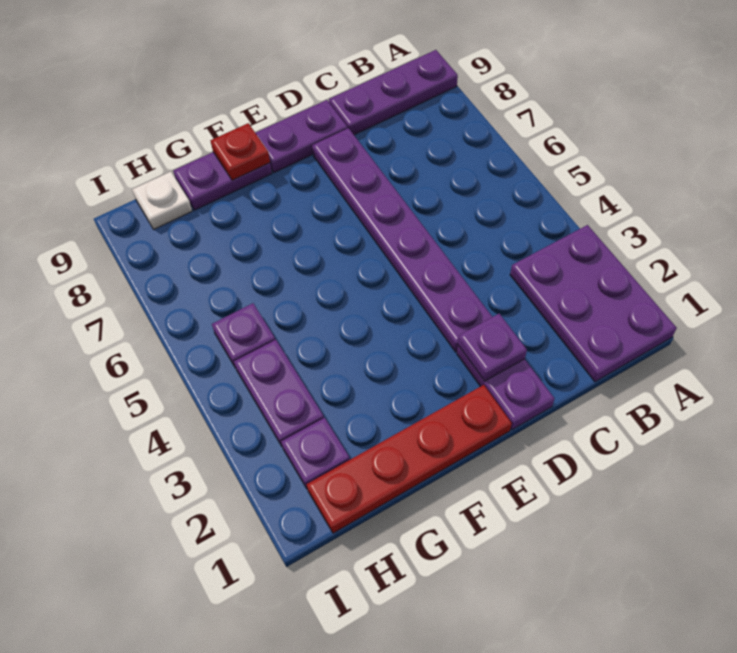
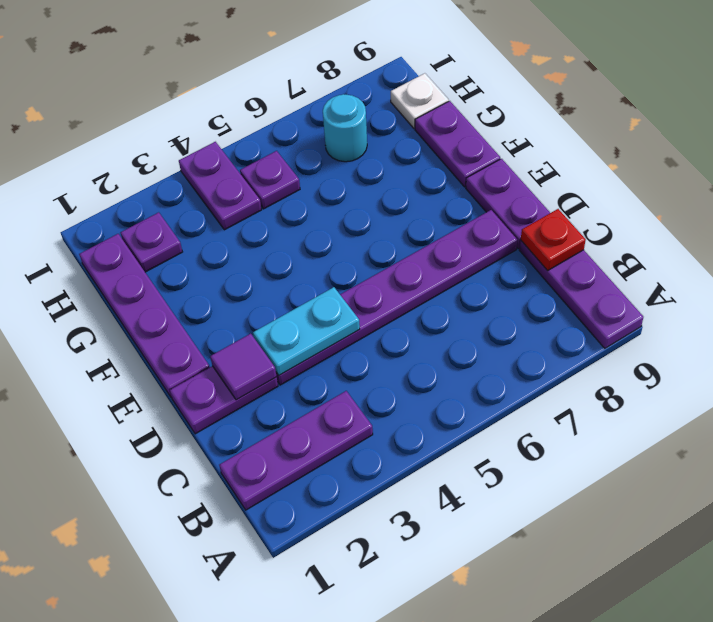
purple plate A1:B3 level 1 -> purple plate B1:B3 level 1
purple plate D2 level 2 -> purple tile D2 level 2
none -> cyan plate D3:D4 level 2
red plate E1:H1 level 1 -> purple plate E1:H1 level 1
red plate F9 level 2 -> red plate C9 level 2
purple plate H3:H4 level 1 -> purple plate H4:I4 level 1
none -> cyan round brick H7 level 1

